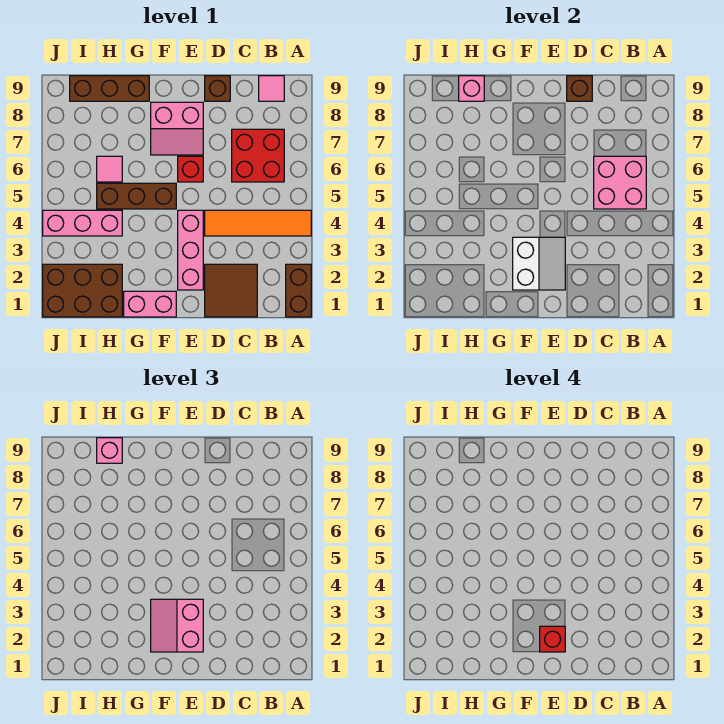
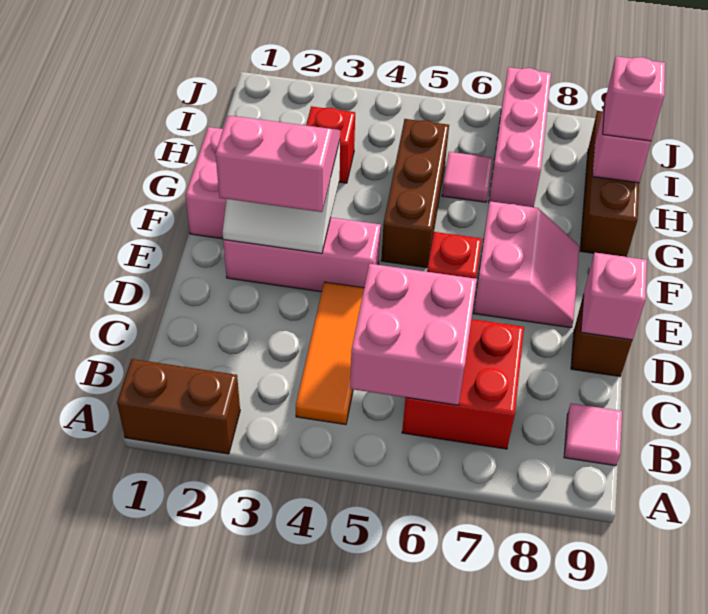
orange tile A4:D4 level 1 -> orange tile B4:D4 level 1
brown tile C1:D2 level 1 -> none
brown brick D9 level 2 -> pink brick D9 level 2
red brick E2 level 4 -> red brick H3 level 1
pink slope E7:F8 level 1 top 8 -> pink slope E7:F8 level 1 top 7
brown brick H1:J2 level 1 -> none
pink brick H4:J4 level 1 -> pink brick H7:J7 level 1

